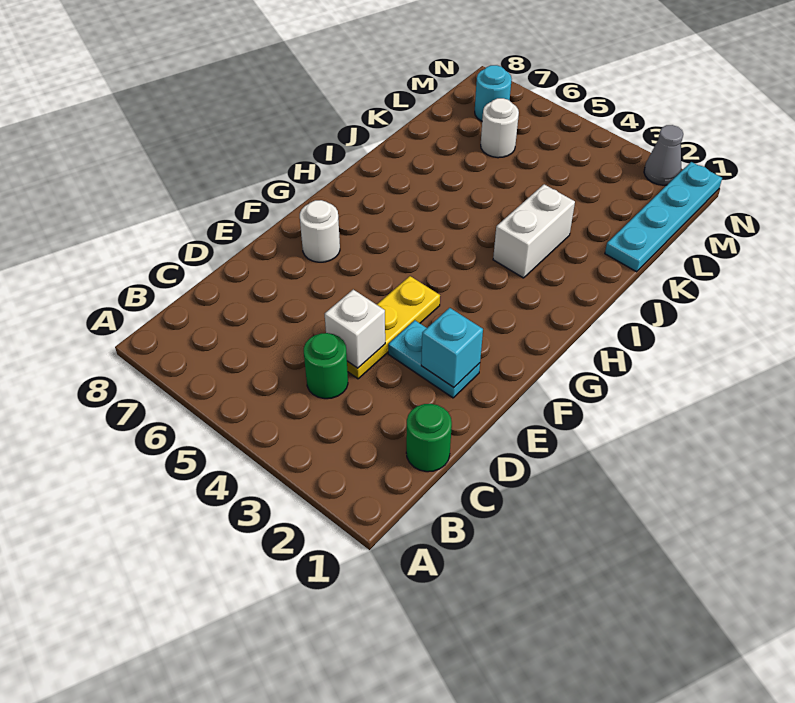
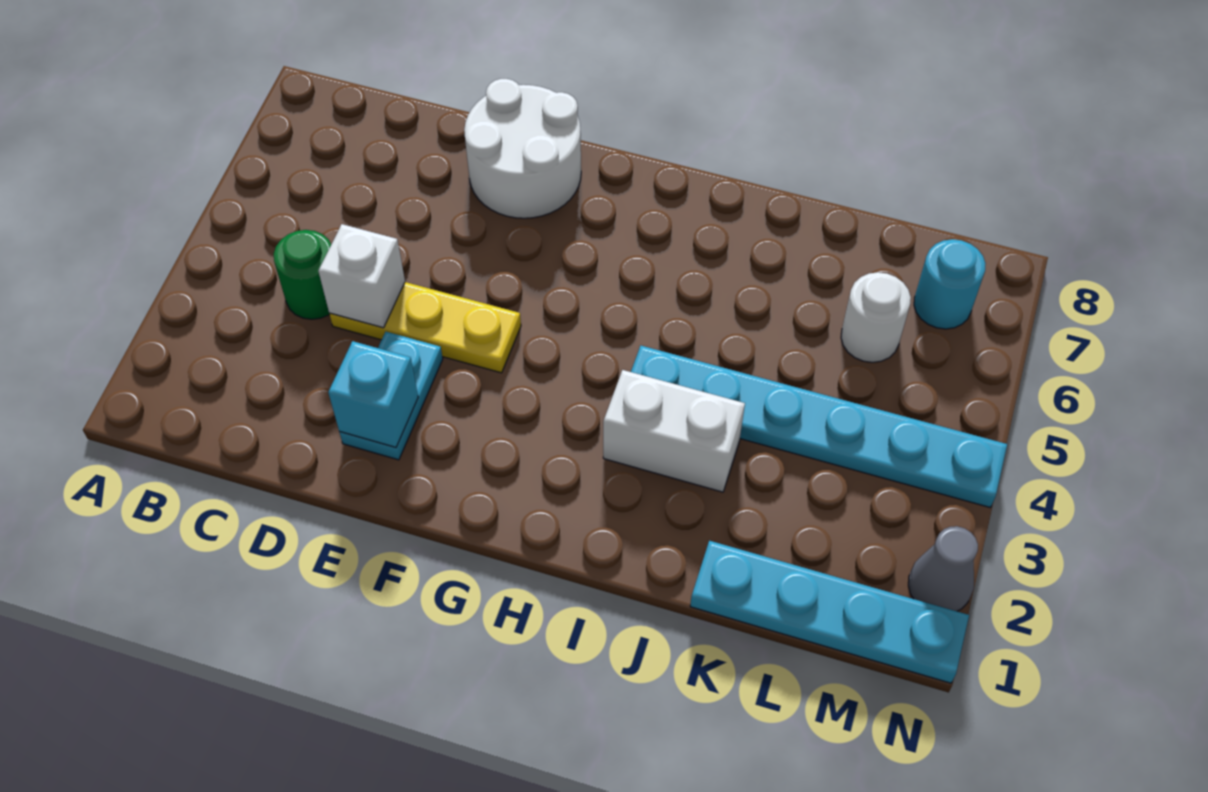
green round brick C1 level 1 -> none
white round brick F7 level 1 -> white round brick E7:F8 level 1
none -> cyan plate I4:N4 level 1

